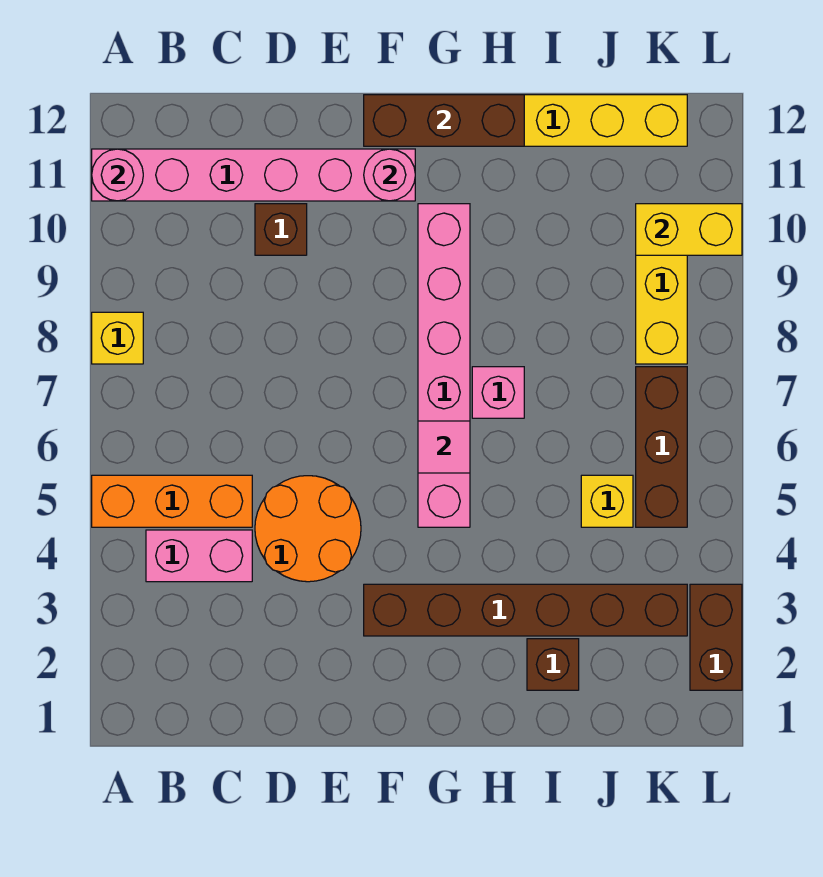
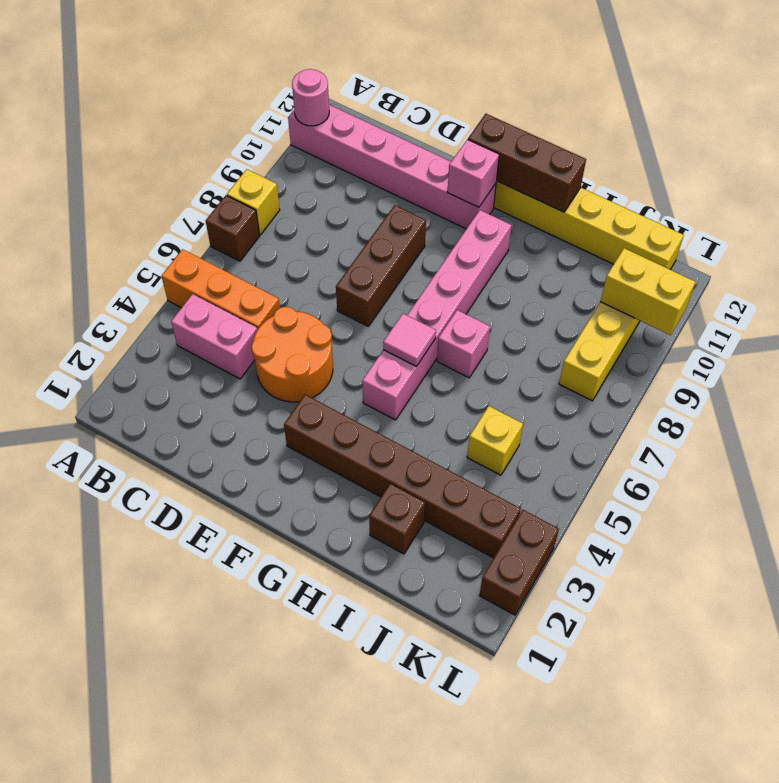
brown brick D10 level 1 -> brown brick A7 level 1
pink round brick F11 level 2 -> pink brick F11 level 2
brown brick K5:K7 level 1 -> brown brick E7:E9 level 1

